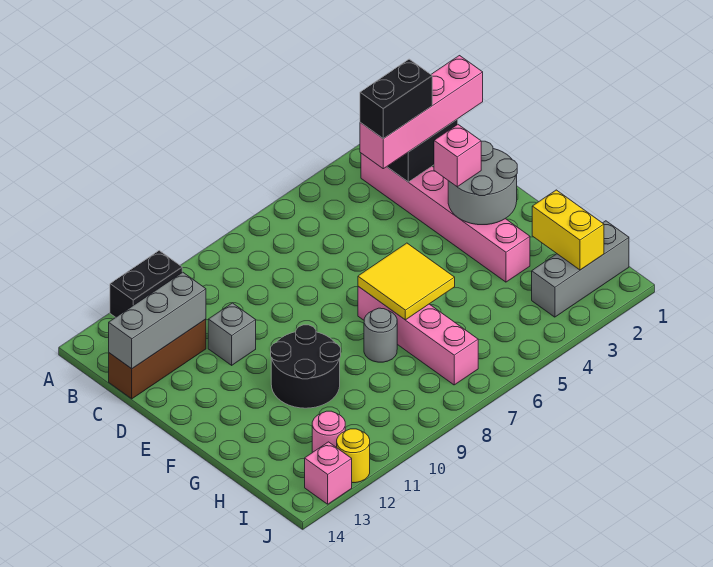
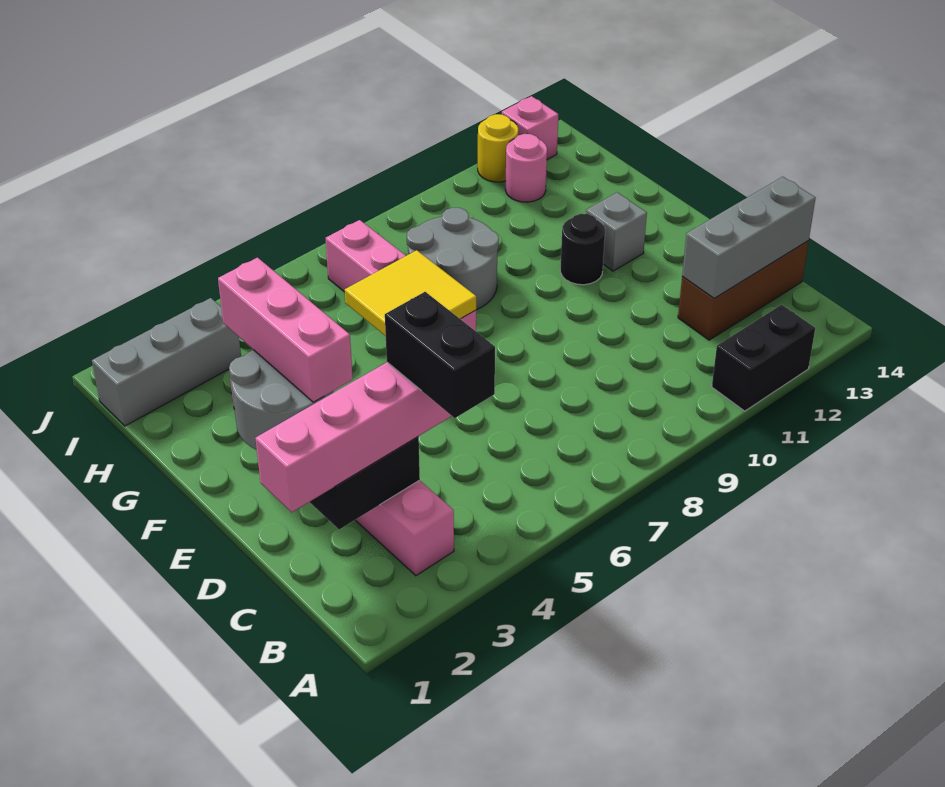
black brick C3:C4 level 4 -> black brick B4:C4 level 4
grey brick D11 level 1 -> grey brick F12 level 1
pink brick E3 level 3 -> pink brick E3:G3 level 3
black round brick F10:G11 level 1 -> black round brick F11 level 1
grey round brick G8 level 1 -> grey round brick G8:H9 level 1
yellow brick H2:I2 level 2 -> none

